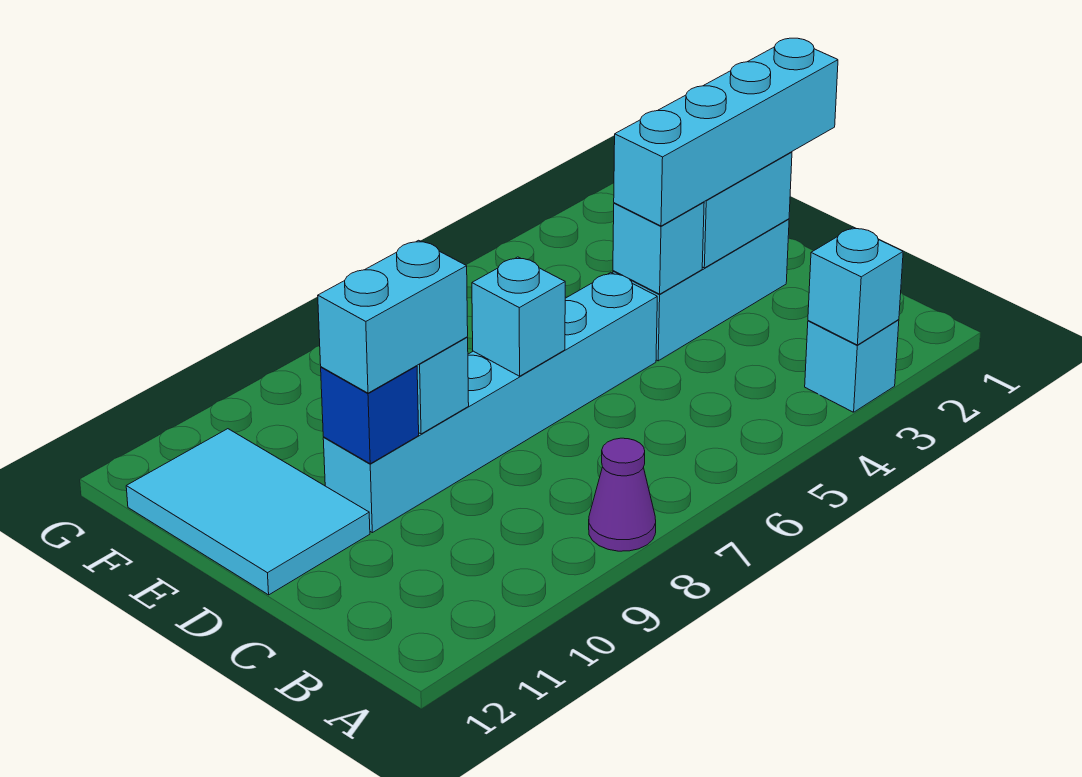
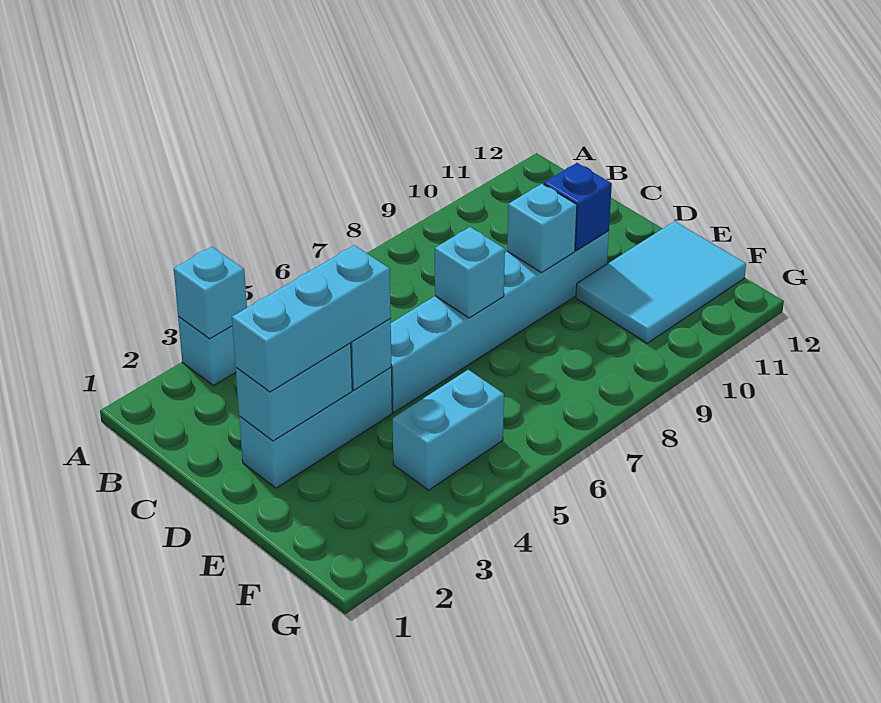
purple cone A8 level 1 -> none
cyan brick D1:D4 level 3 -> cyan brick D2:D4 level 3
cyan brick D9:D10 level 3 -> cyan brick F4:F5 level 1
cyan tile D11:F12 level 1 -> cyan tile E10:F12 level 1

